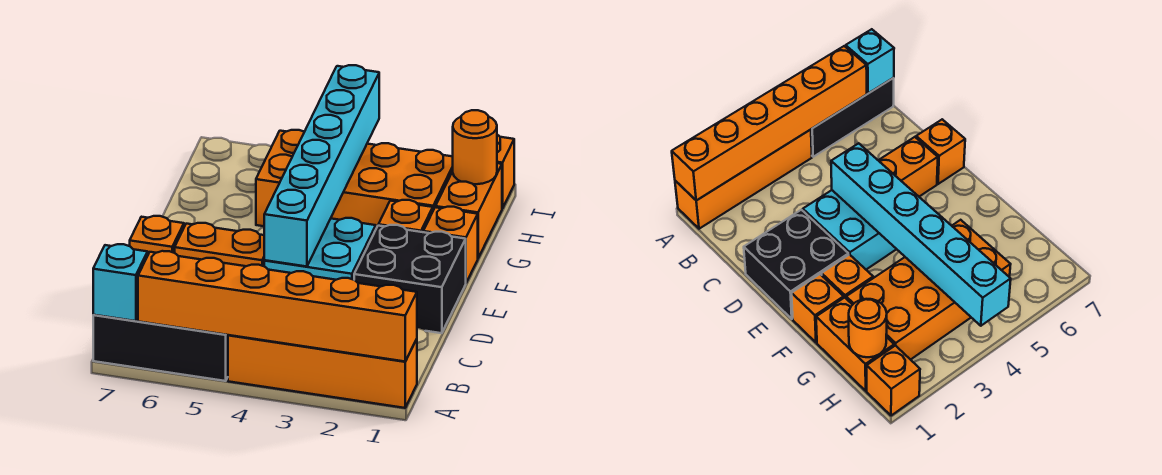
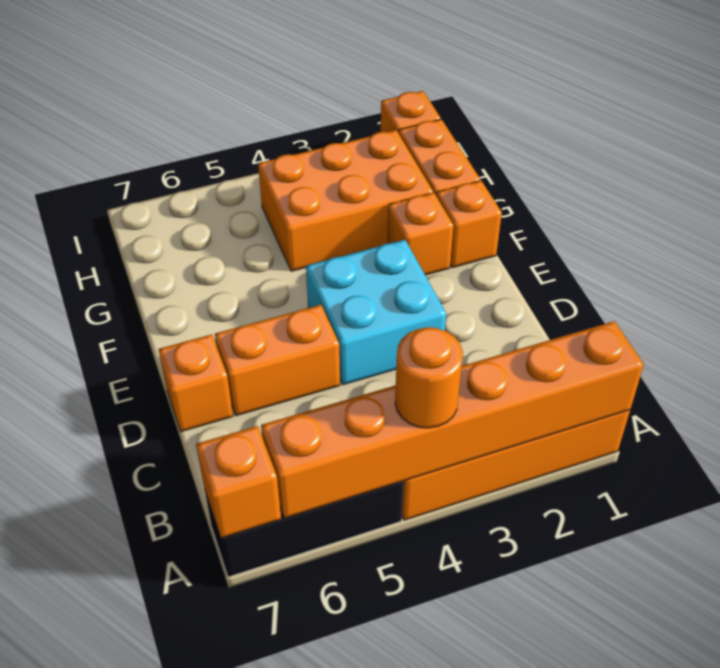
cyan brick A7 level 2 -> orange brick A7 level 2
black brick D1:E2 level 1 -> none
cyan brick D4:I4 level 2 -> none
orange brick G2:H5 level 1 -> orange brick G2:H4 level 1
orange round brick H1 level 2 -> orange round brick A4 level 3

